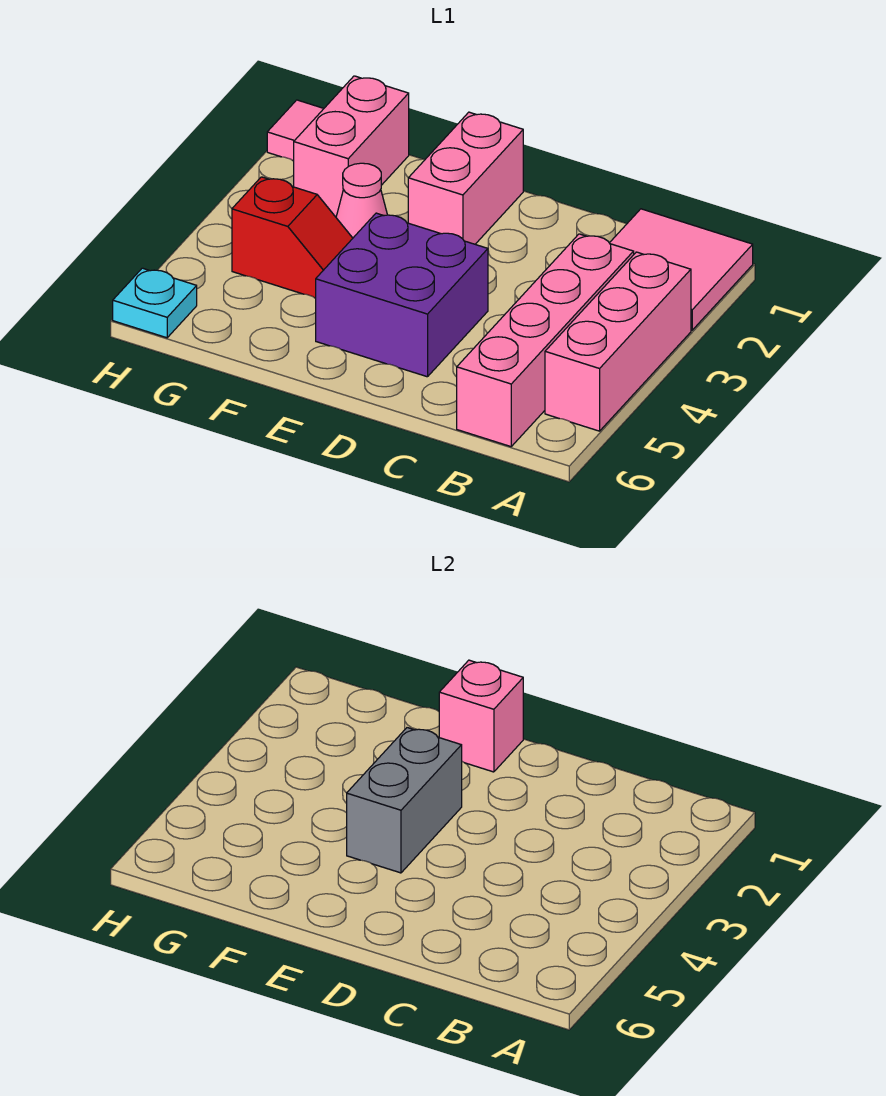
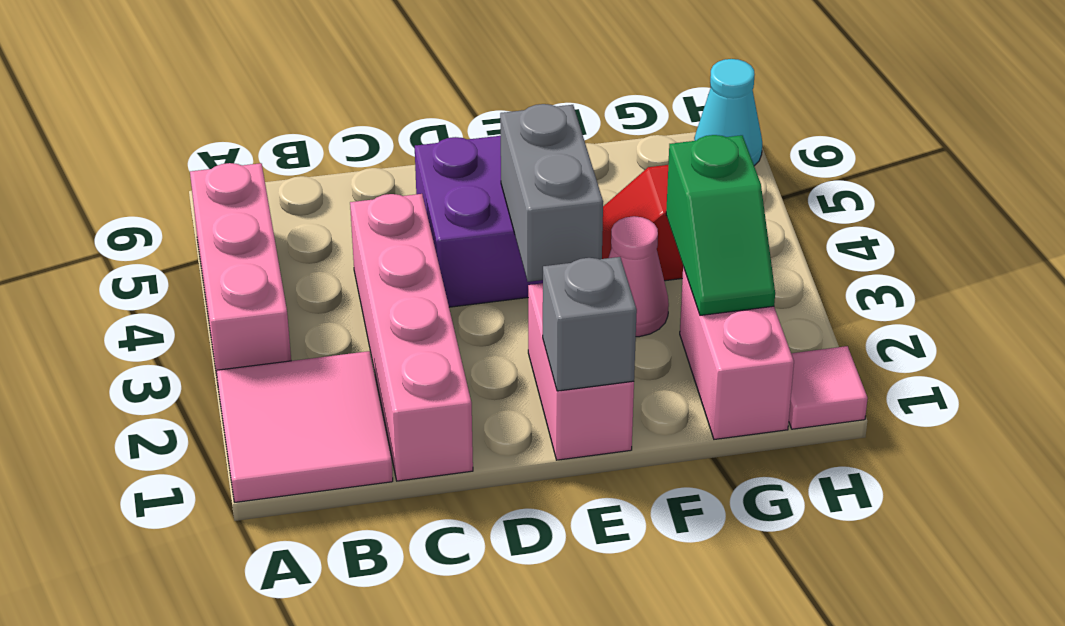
pink brick B3:B6 level 1 -> pink brick C1:C4 level 1
pink brick E1 level 2 -> grey brick E1 level 2
none -> green slope G2:G3 level 2 top 3
cyan plate H6 level 1 -> cyan cone H6 level 1

